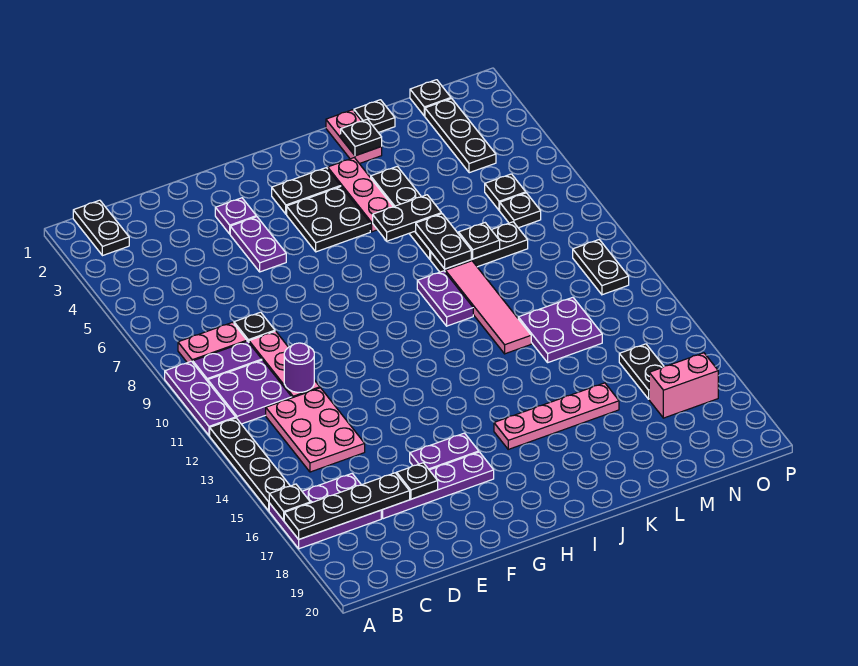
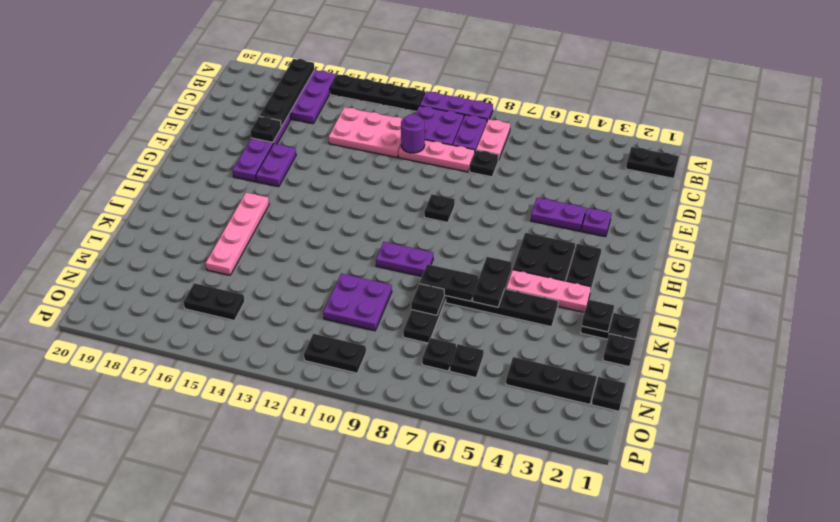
black plate A16 level 2 -> black plate G9 level 1
pink plate K1:K2 level 1 -> black plate K1:K2 level 1
pink tile K9:K12 level 1 -> none
purple plate L12:M13 level 1 -> purple plate L10:M11 level 1
pink brick N17:O17 level 1 -> none

